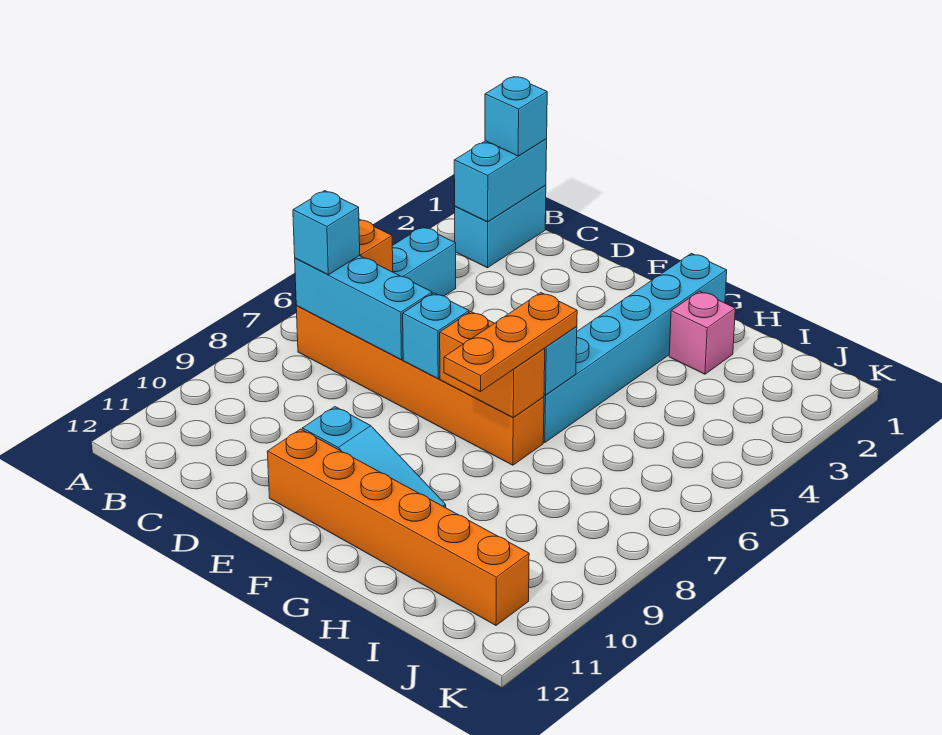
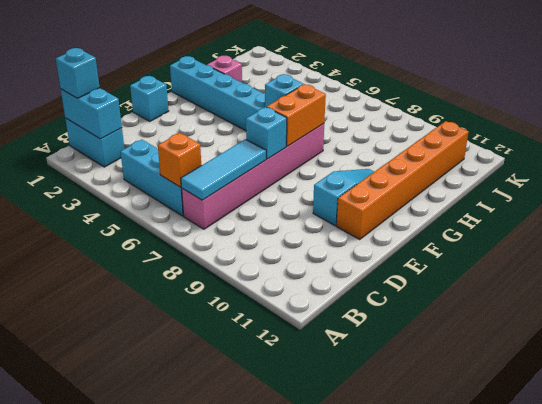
orange brick B7:G7 level 1 -> pink brick B7:G7 level 1
cyan brick B7:D7 level 2 -> cyan tile B7:D7 level 2
cyan brick B7 level 3 -> cyan brick E1 level 1
orange plate G6:G8 level 3 -> none

